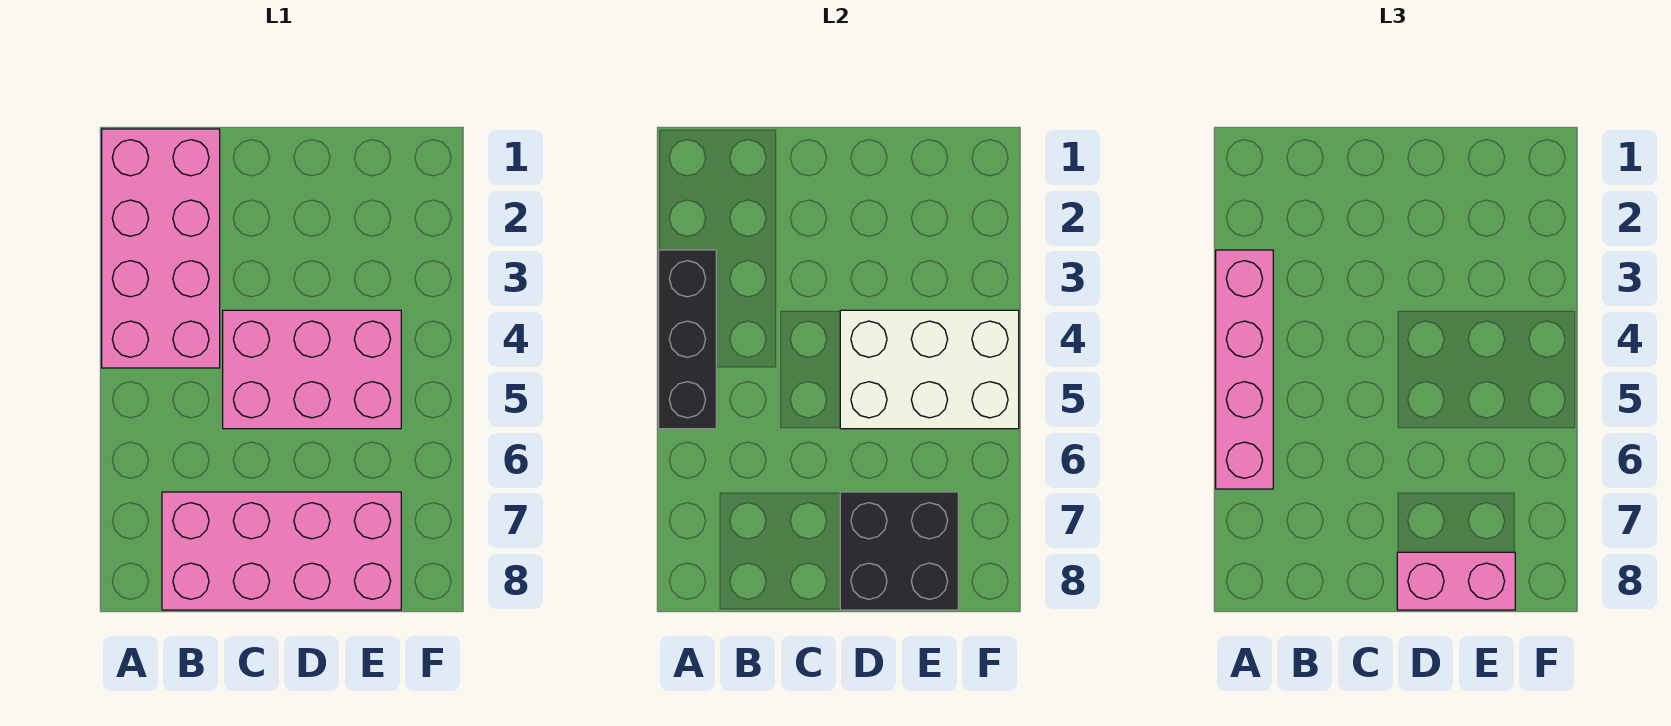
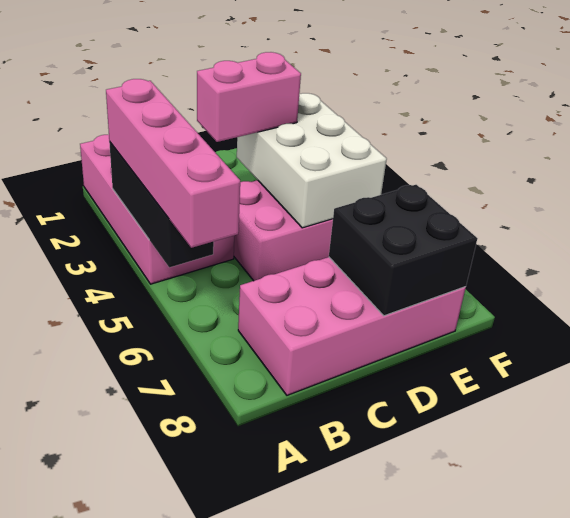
white brick D4:F5 level 2 -> white brick D3:E5 level 2
pink brick D8:E8 level 3 -> pink brick C3:D3 level 3

